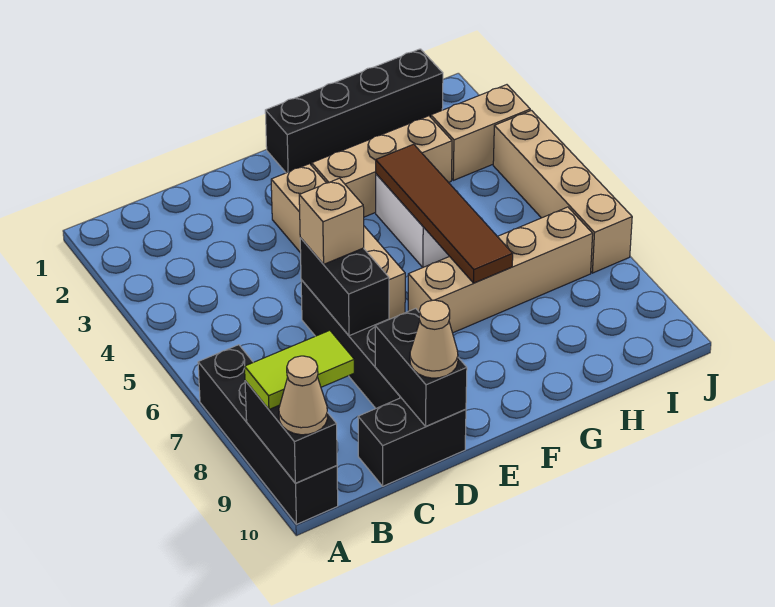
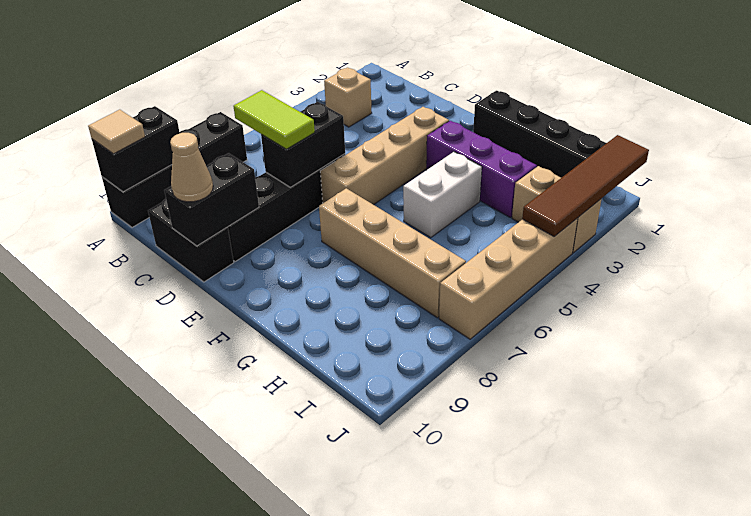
lime tile A9:B9 level 3 -> lime tile C7:D7 level 3
tan cone A10 level 3 -> tan tile A10 level 3
tan brick D6 level 3 -> tan brick B3 level 1
tan brick F3:H3 level 1 -> purple brick F3:H3 level 1
brown tile G4:G7 level 2 -> brown tile J1:J4 level 2

